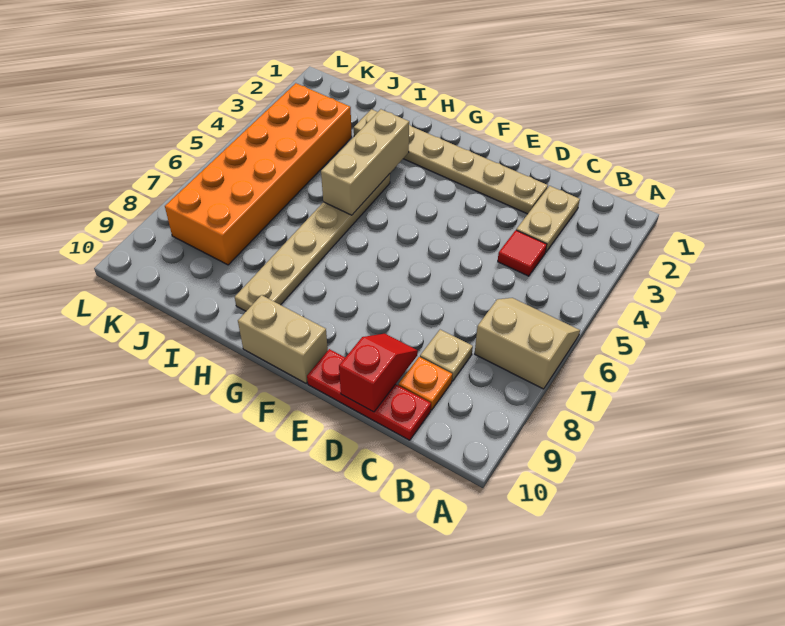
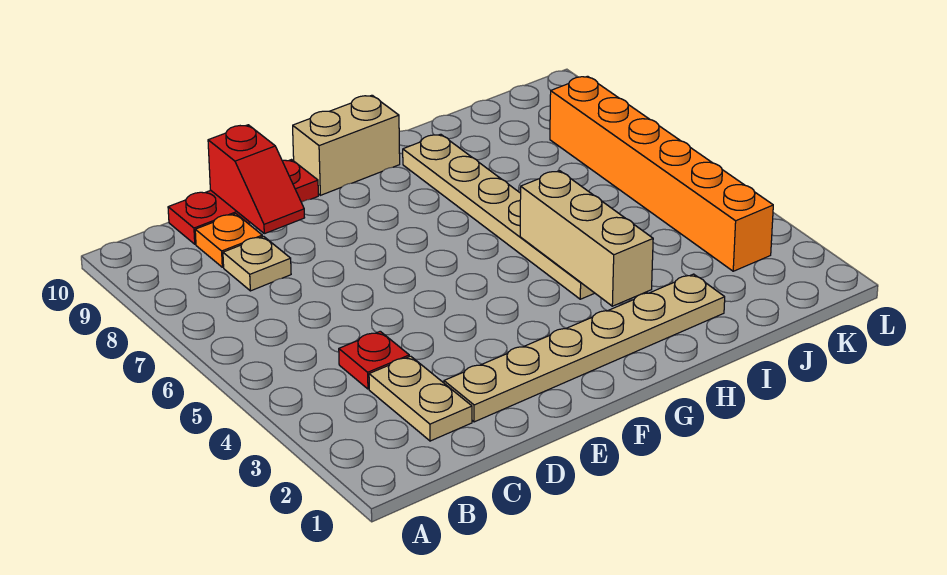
tan slope A6:B7 level 1 top 7 -> none
red tile C4 level 1 -> red plate C4 level 1
orange brick J3:K8 level 1 -> orange brick K3:K8 level 1

